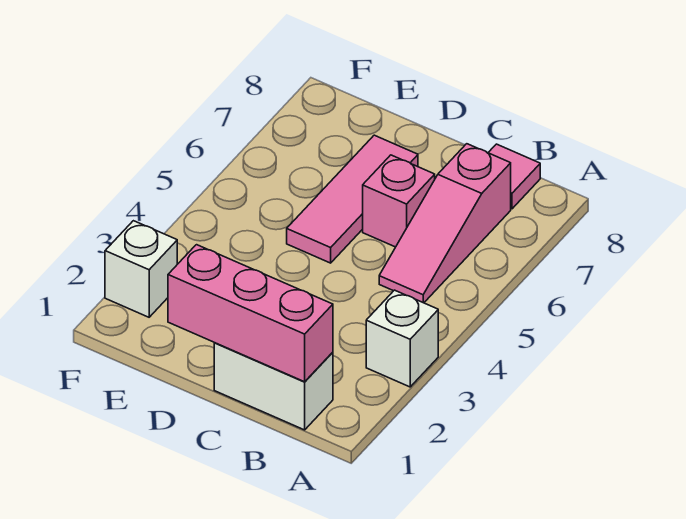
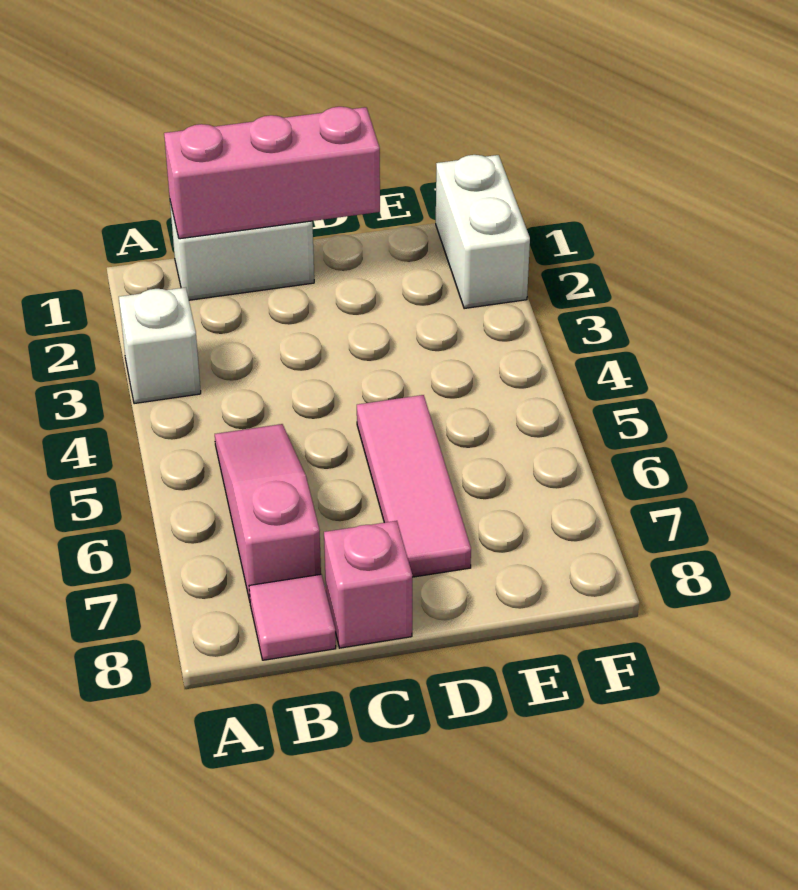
pink brick C6 level 1 -> pink brick C8 level 1
white brick F2 level 1 -> white brick F1:F2 level 1

